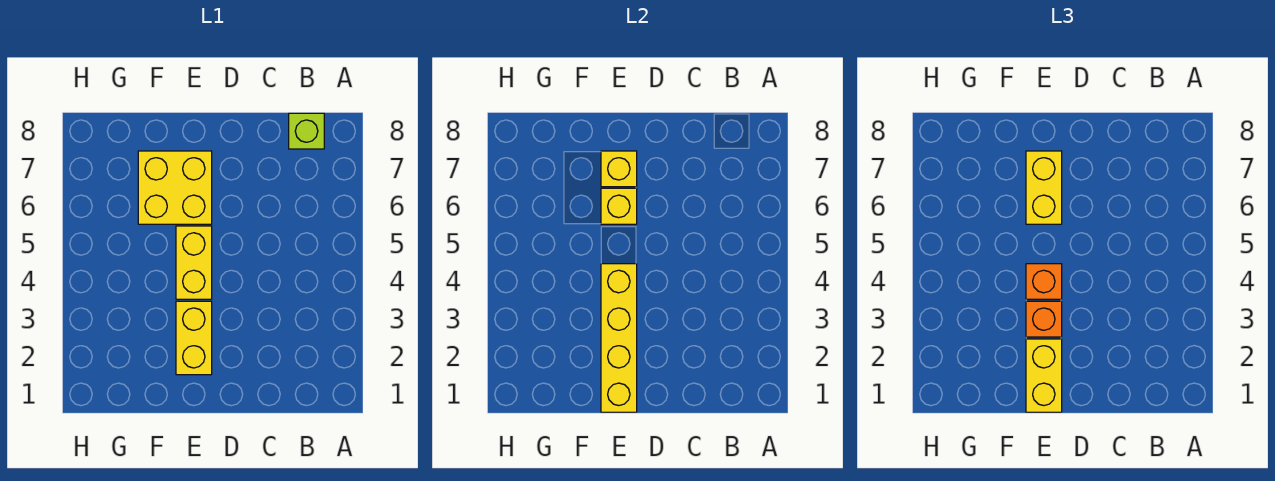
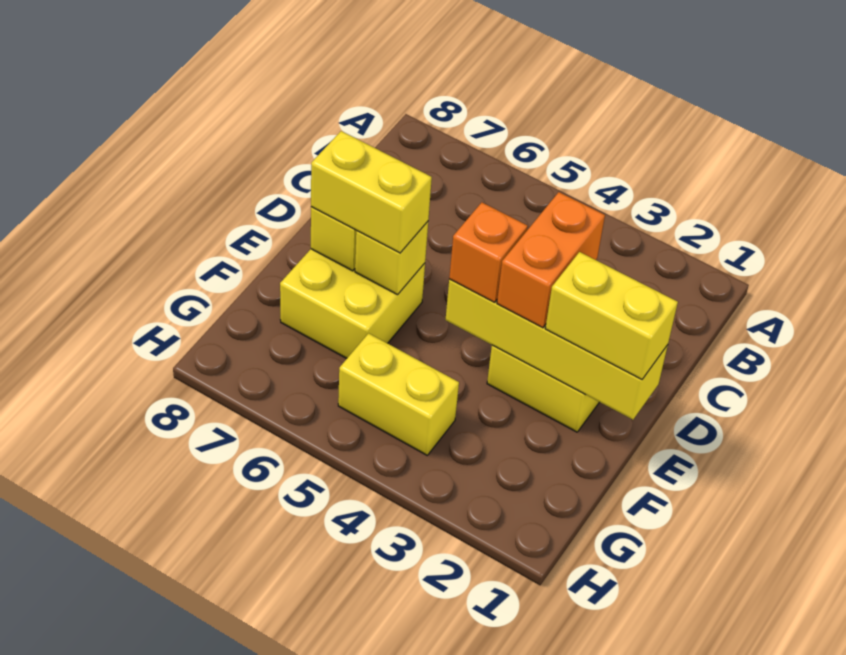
lime brick B8 level 1 -> none
orange brick E3 level 3 -> orange brick D3:E3 level 3
yellow brick E4:E5 level 1 -> yellow brick G4:G5 level 1

